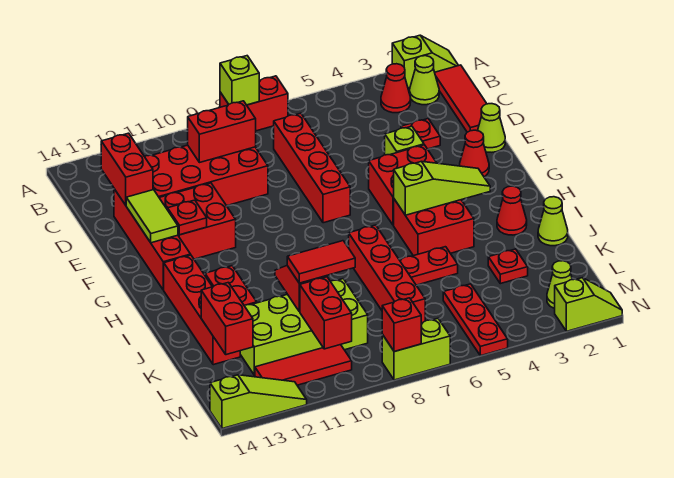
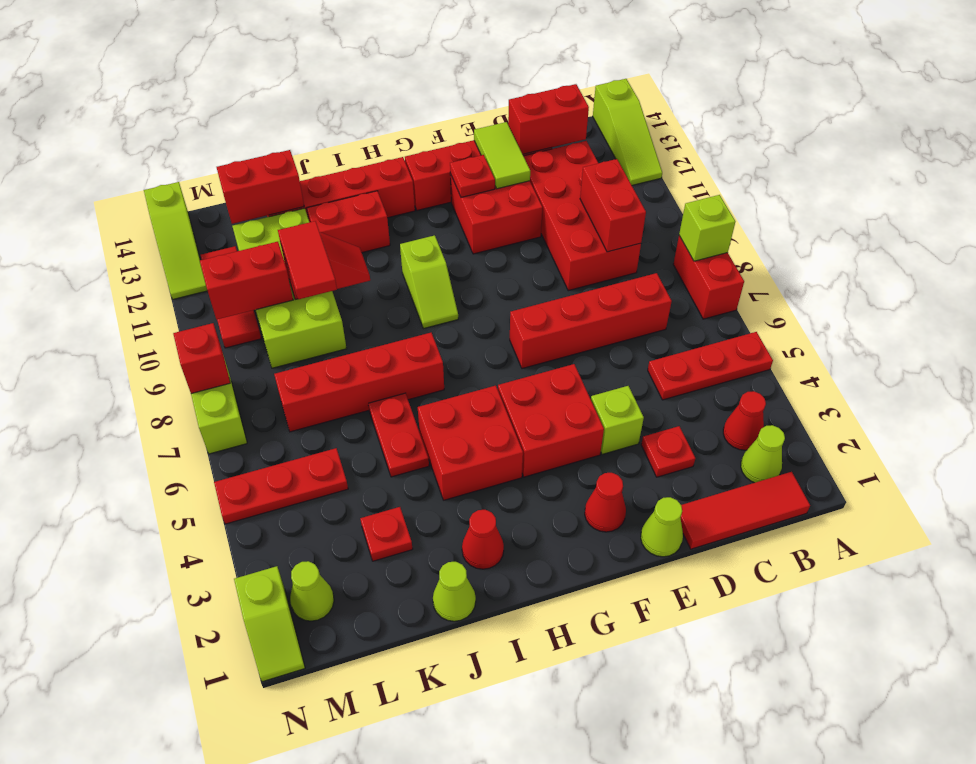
lime slope A1:A2 level 1 top 2 -> lime slope H9:H10 level 1 top 10
none -> red plate A5:C5 level 1
lime tile E13:F13 level 2 -> lime tile E12:E13 level 2
lime slope H3:H5 level 2 top 5 -> lime slope A12:A14 level 1 top 14

